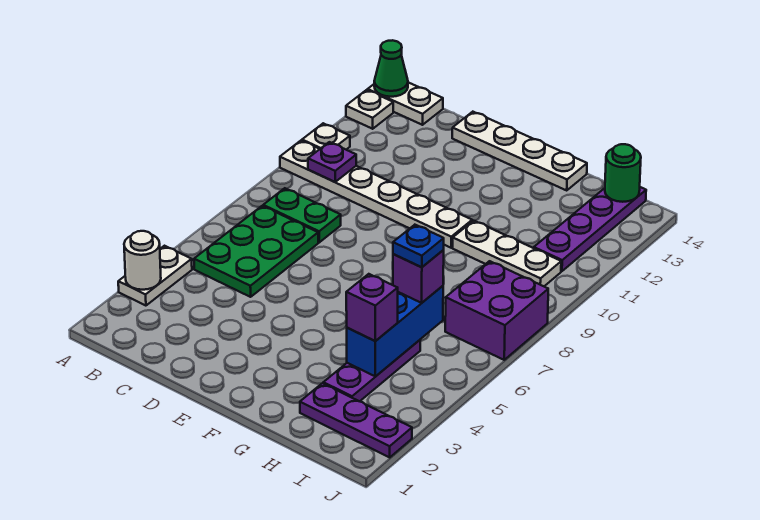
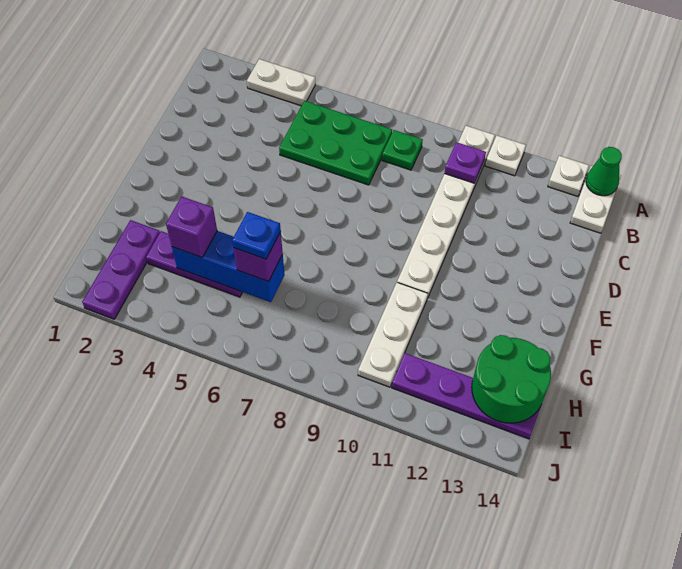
white round brick A3 level 2 -> none
green plate B8:C8 level 1 -> green plate B8 level 1
white plate D14:G14 level 1 -> none
purple brick I7:J8 level 1 -> none
green round brick I14 level 2 -> green round brick H13:I14 level 2

